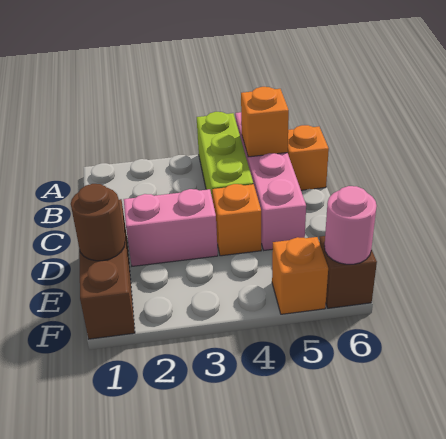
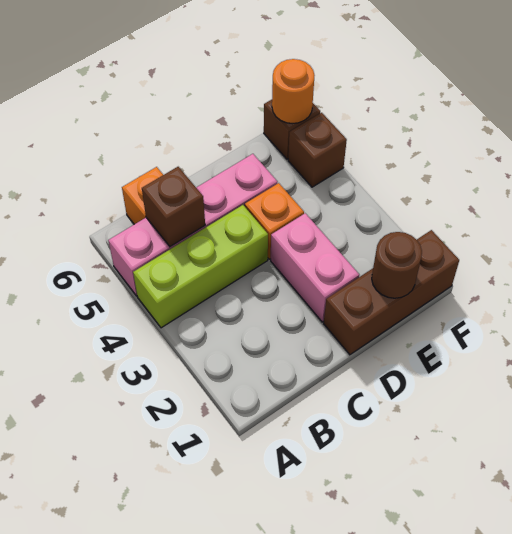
orange brick B5 level 2 -> brown brick B5 level 2
orange brick F5 level 1 -> brown brick F5 level 1
pink round brick F6 level 2 -> orange round brick F6 level 2

